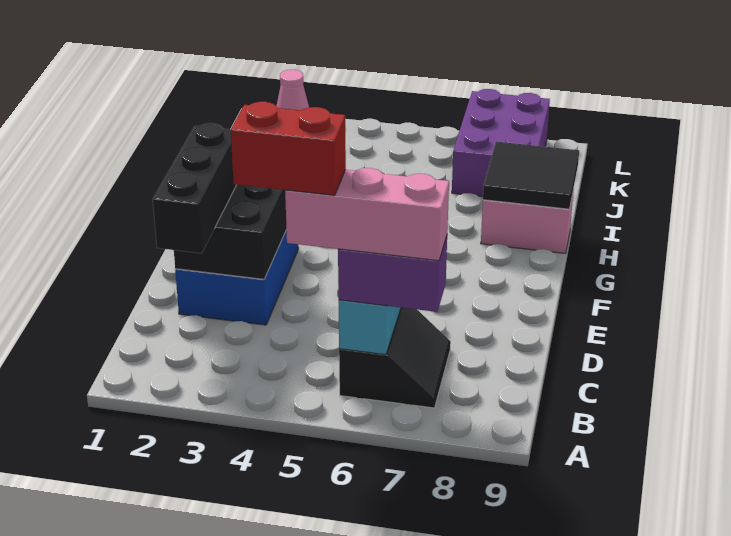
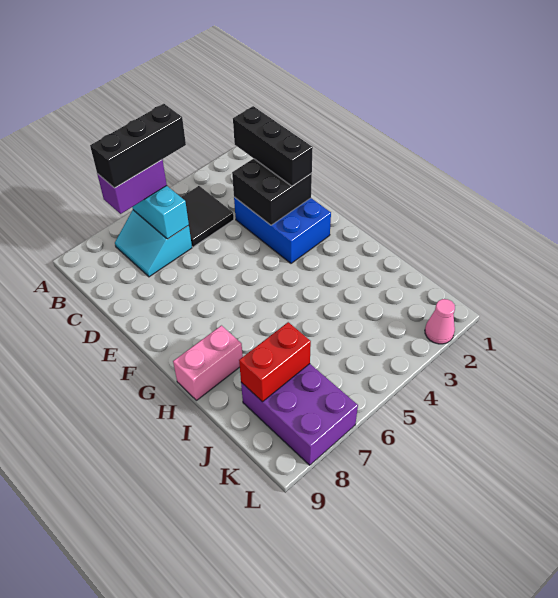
red brick B4:B5 level 5 -> red brick J7:J8 level 2
pink brick B5:B7 level 4 -> black brick B5:B7 level 4
black slope B6:C7 level 1 top 6 -> cyan slope B6:C7 level 1 top 6
black tile H8:I9 level 2 -> black tile B4:C5 level 1

